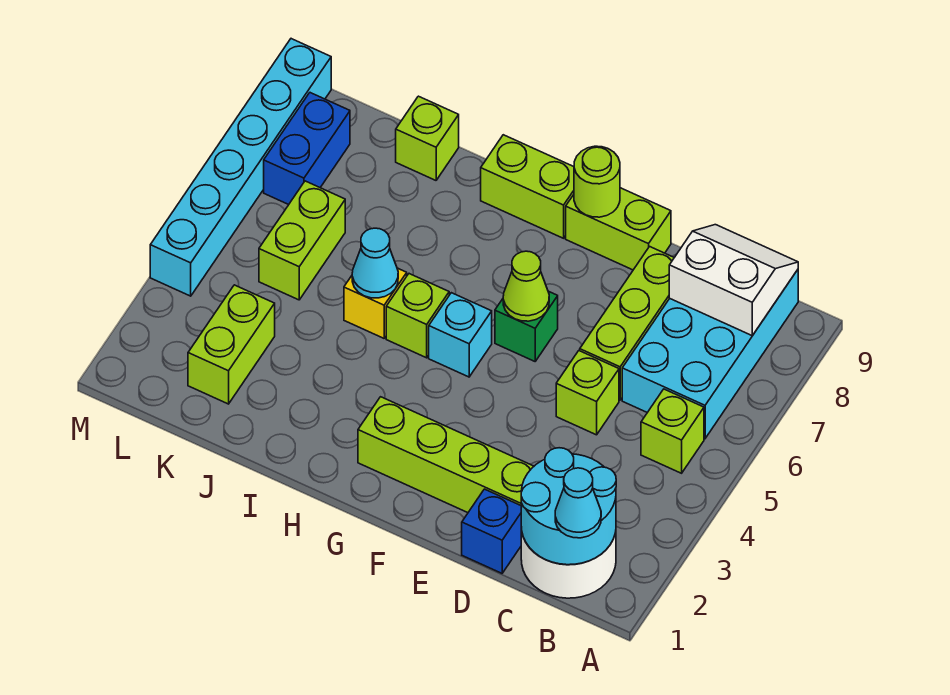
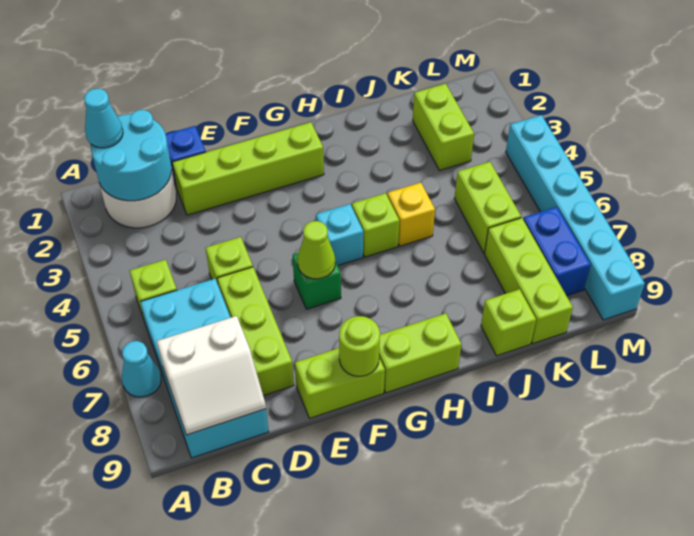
cyan cone I5 level 2 -> cyan cone A7 level 1
none -> lime brick K7:K9 level 1

